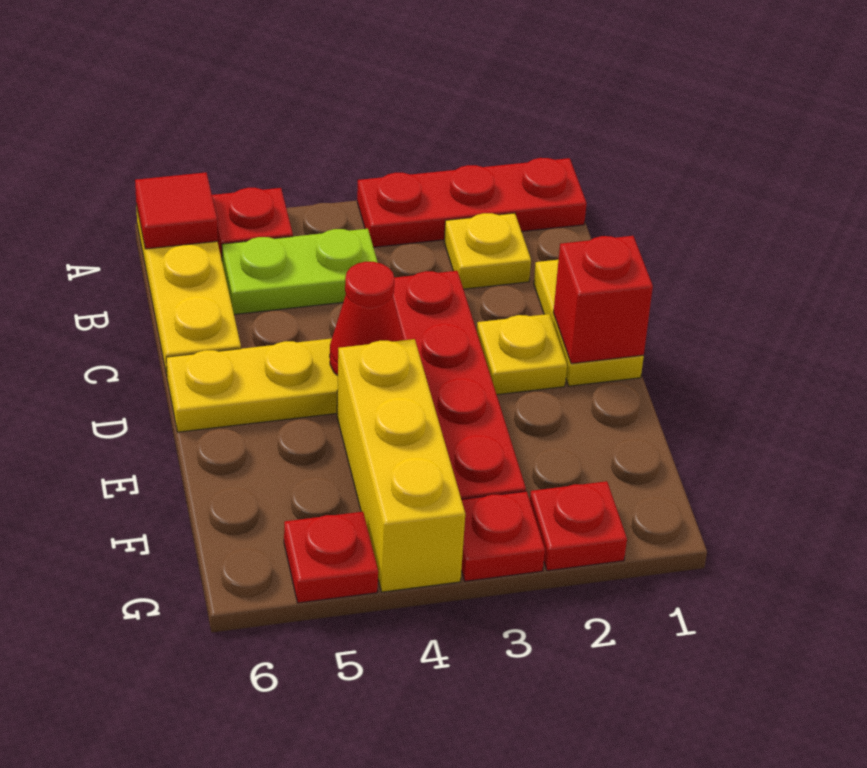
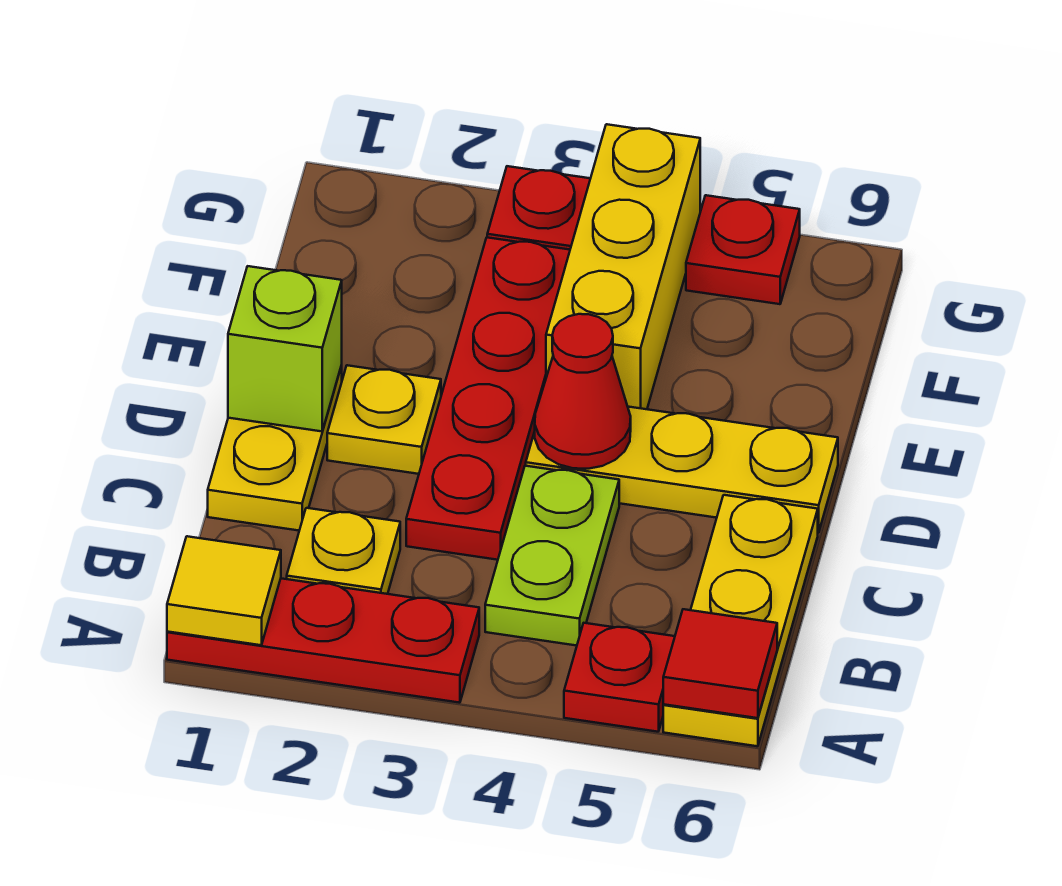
none -> yellow tile A1 level 2
lime plate B4:B5 level 1 -> lime plate B4:C4 level 1
red brick D1 level 2 -> lime brick D1 level 2
red plate G2 level 1 -> none

